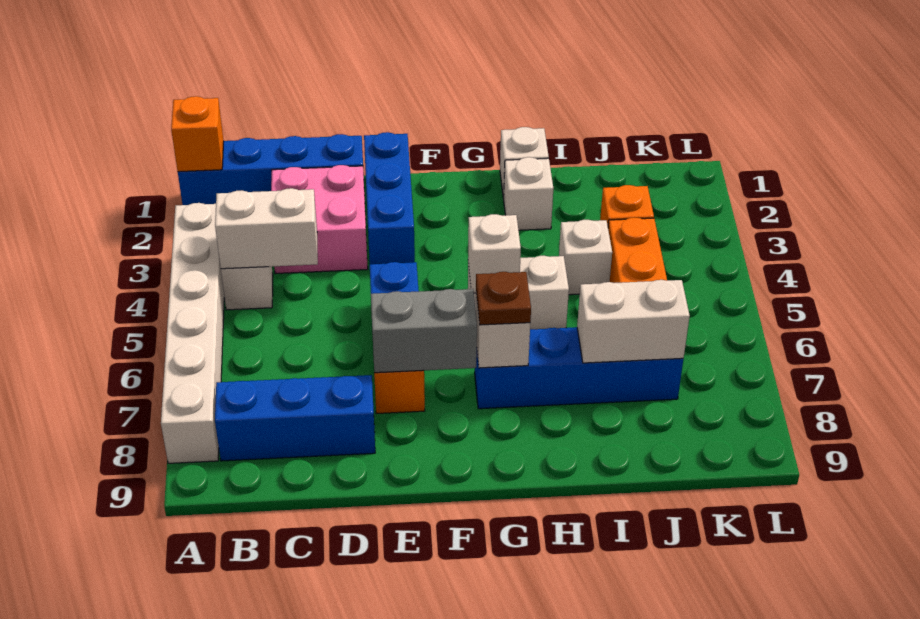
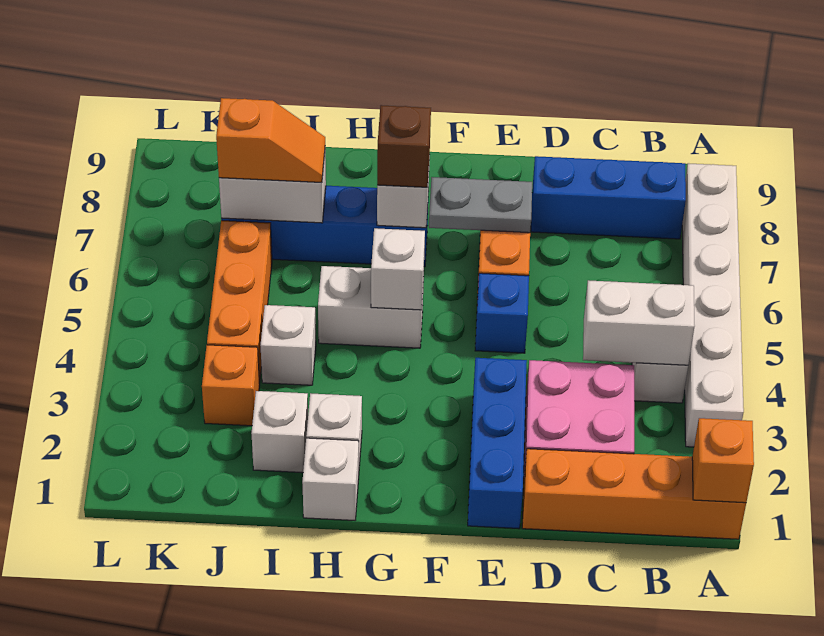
blue brick A1:D1 level 1 -> orange brick A1:D1 level 1
grey brick E7:F7 level 2 -> grey plate E7:F7 level 2
brown plate G7 level 3 -> brown brick G7 level 3
none -> white brick I2 level 1
none -> orange slope I7:J7 level 3 top J

